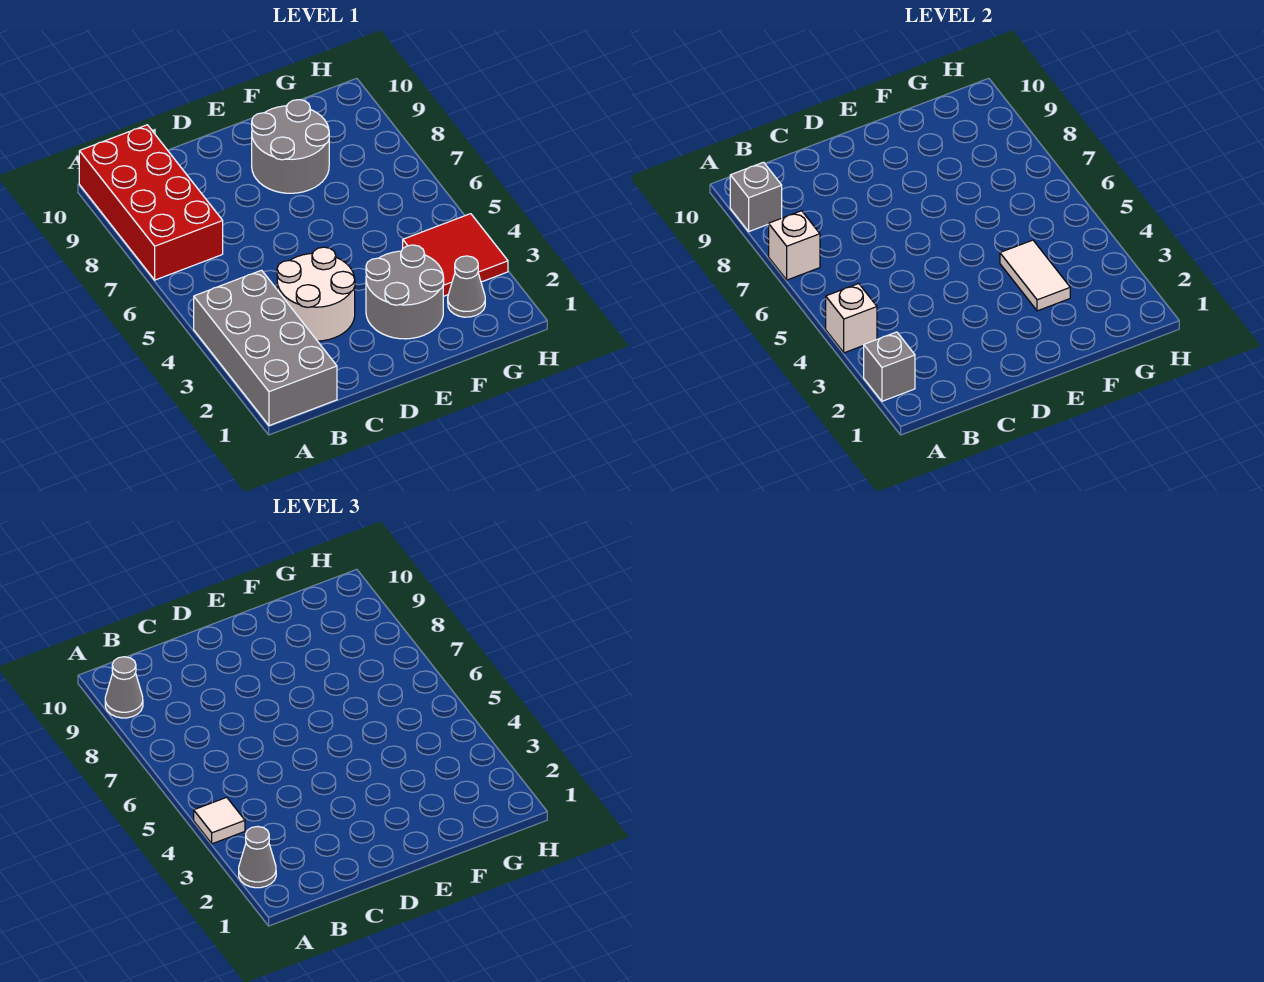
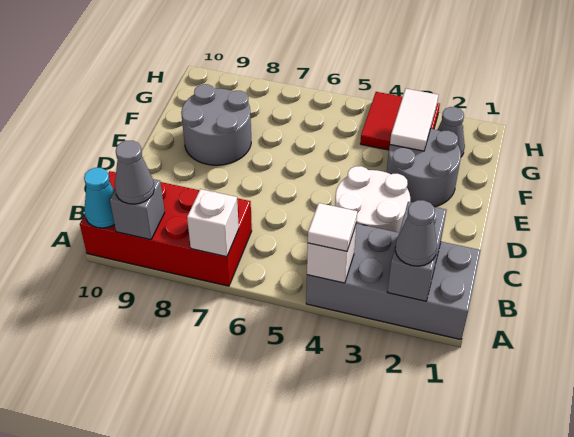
grey brick A2 level 2 -> grey brick A2:B2 level 2
none -> cyan cone A10 level 2
white tile F3:F4 level 2 -> white tile F3:G3 level 2

